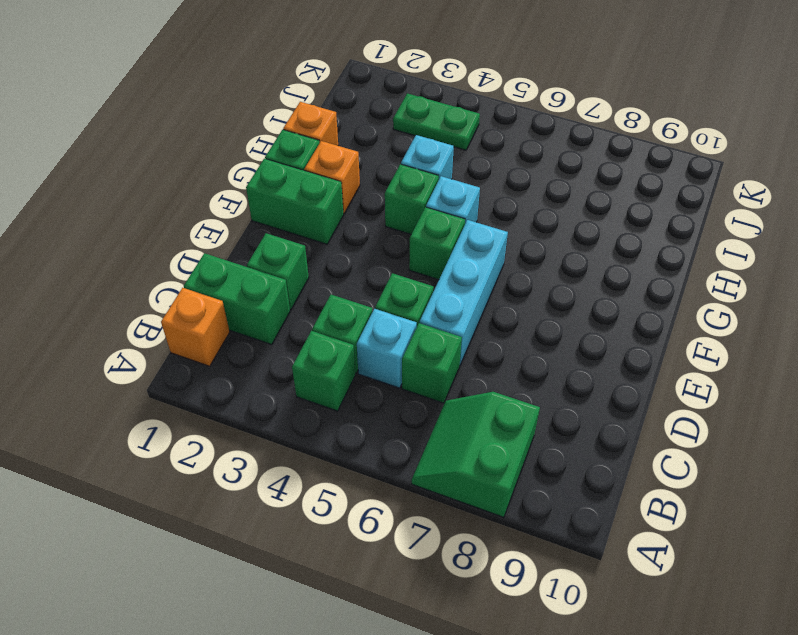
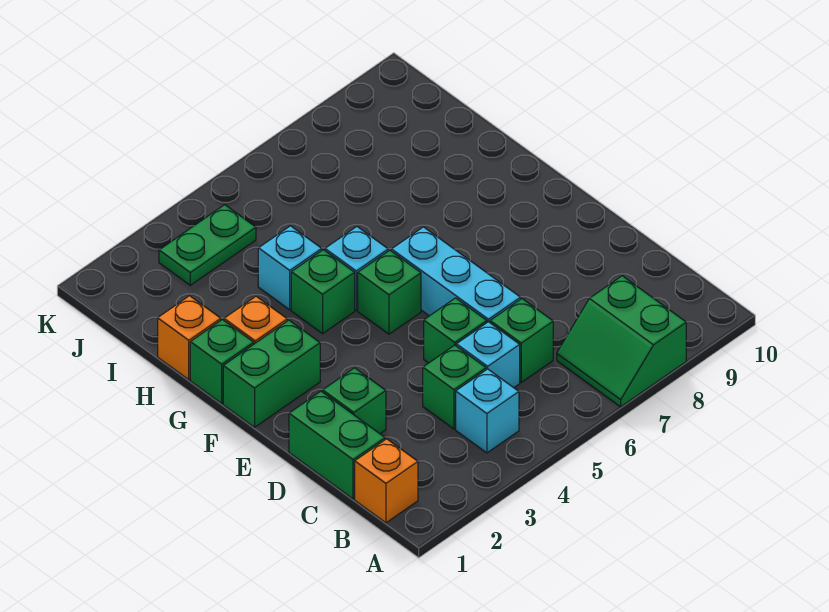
green brick B4 level 1 -> cyan brick B4 level 1
green brick C1:C2 level 1 -> green brick C1:D1 level 1

